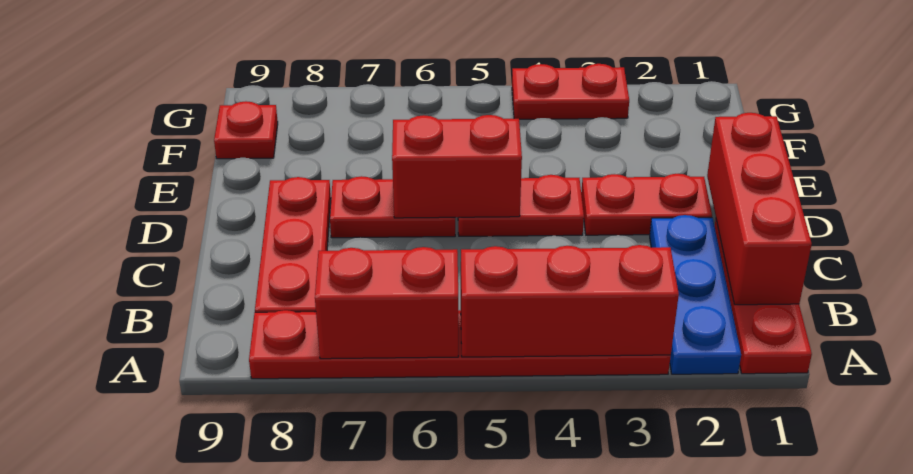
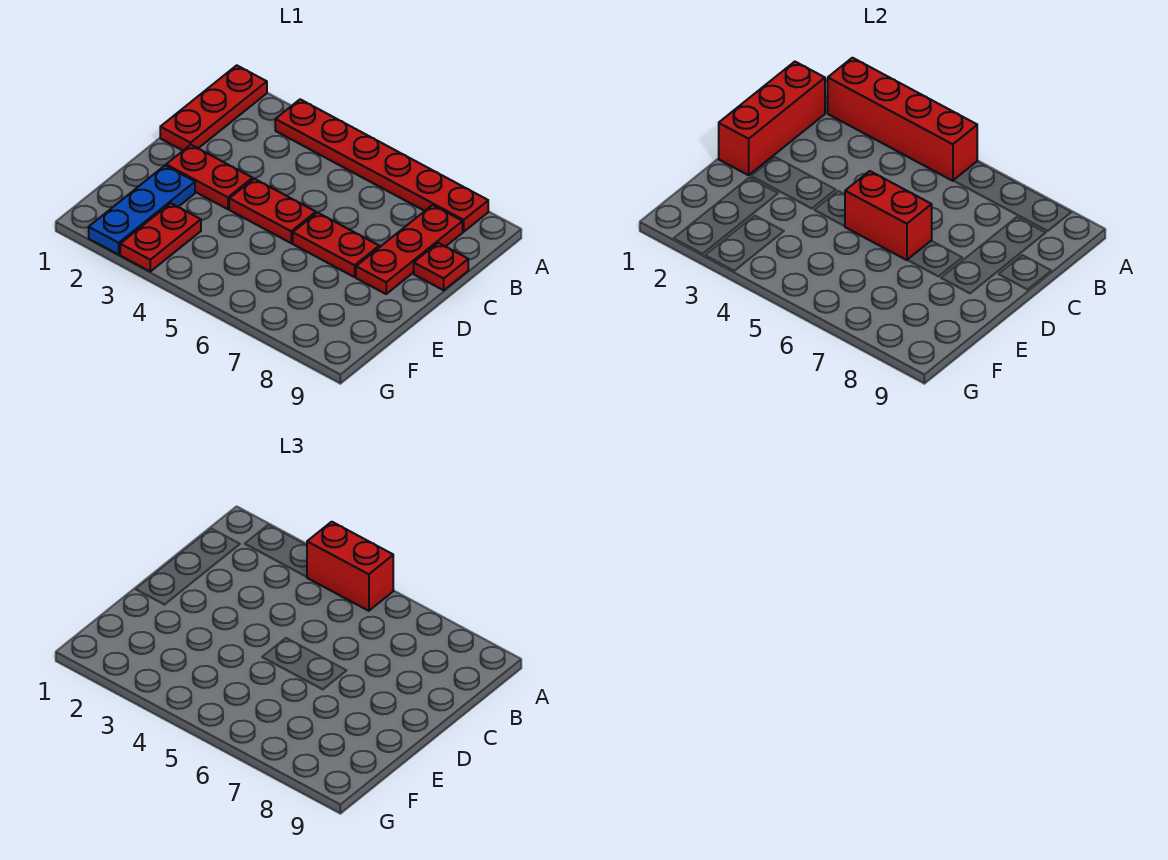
blue plate A2:C2 level 1 -> blue plate E2:G2 level 1
red brick A3:A5 level 2 -> red brick A2:A5 level 2
red brick A6:A7 level 2 -> red brick A4:A5 level 3
red plate F9 level 1 -> red plate C9 level 1
red plate G3:G4 level 1 -> red plate F3:G3 level 1

